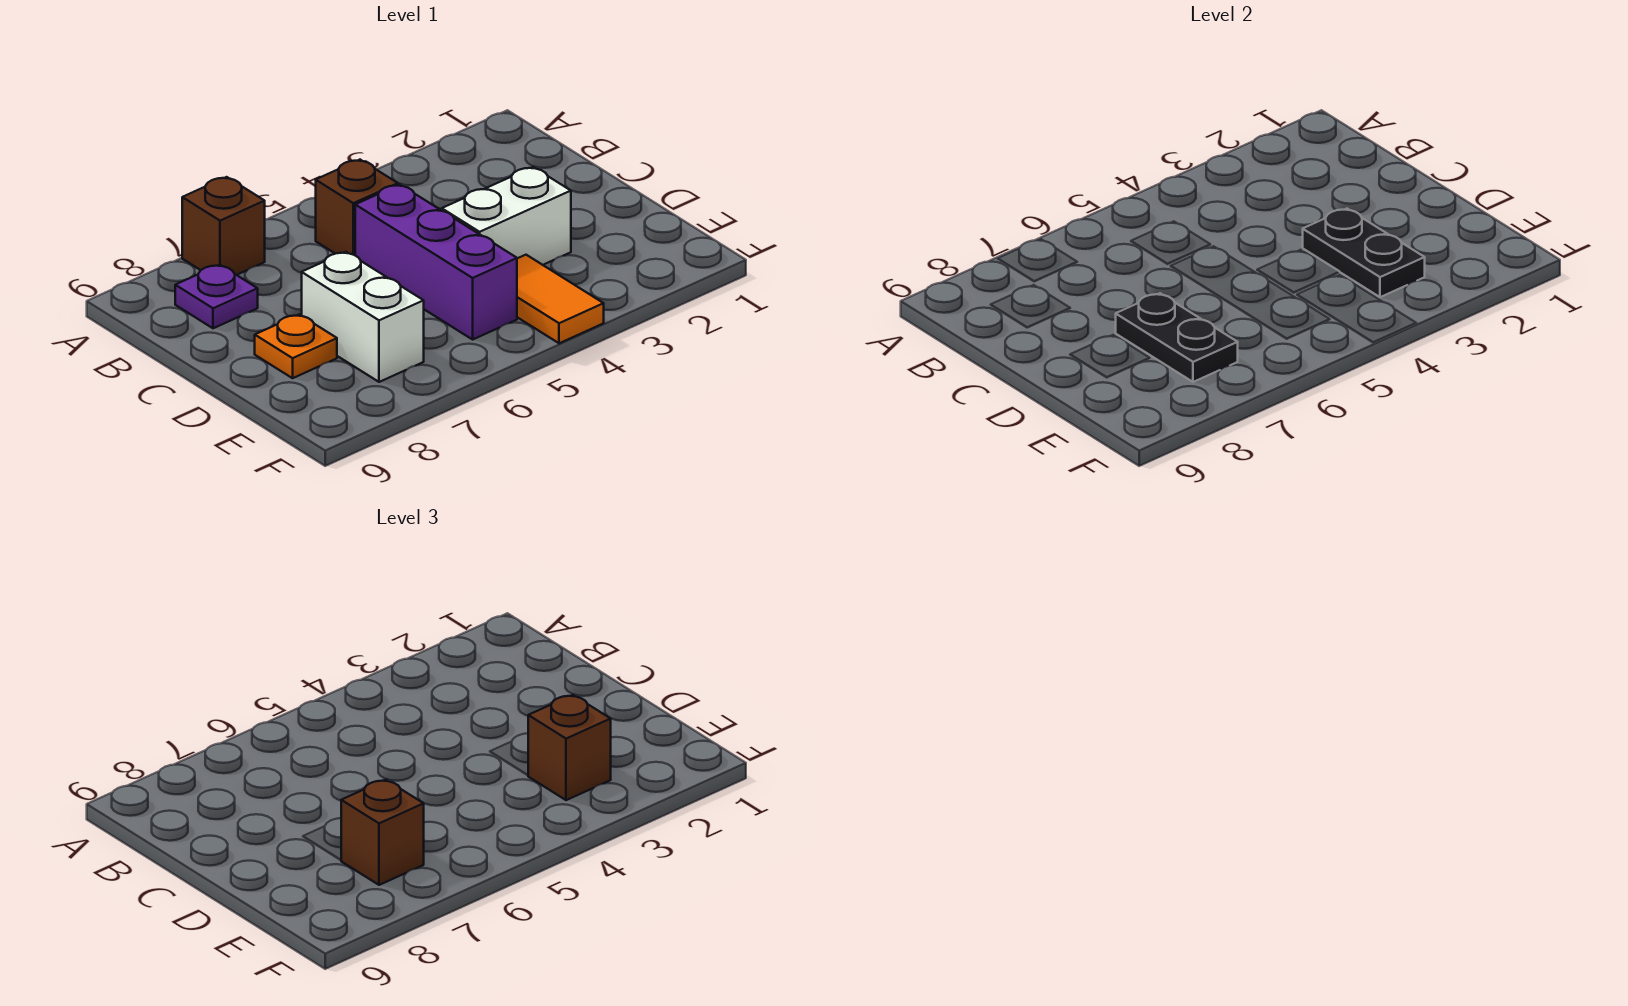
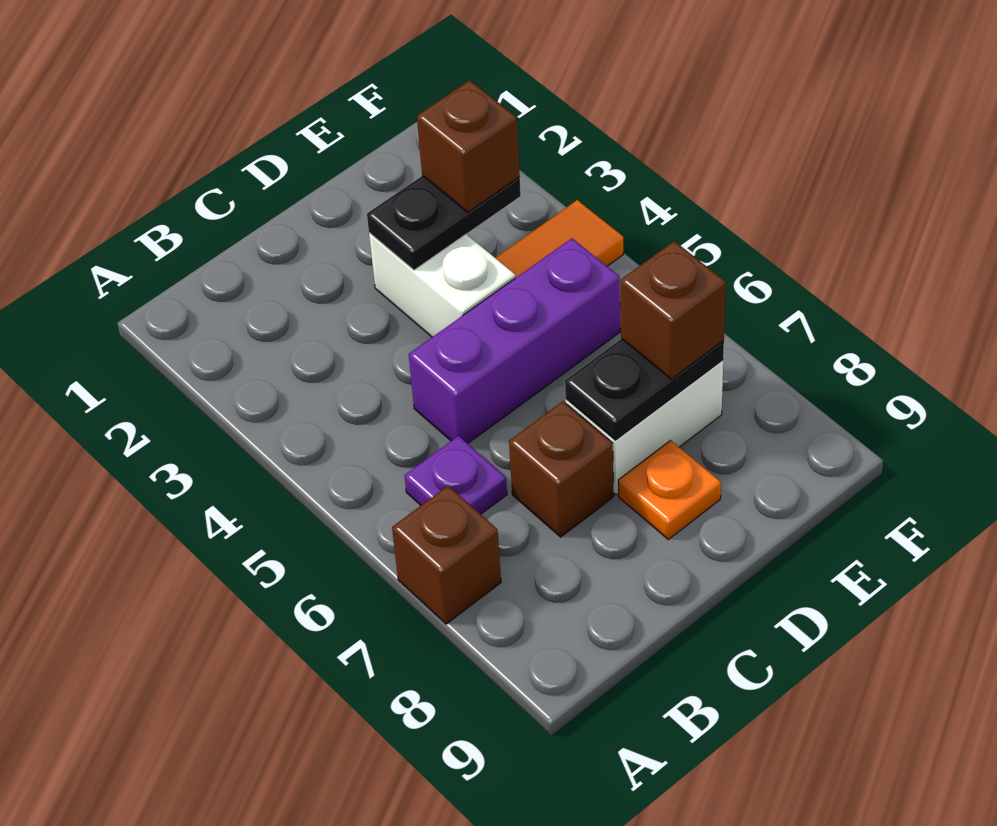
brown brick B5 level 1 -> brown brick C7 level 1
purple plate B8 level 1 -> purple plate B6 level 1

